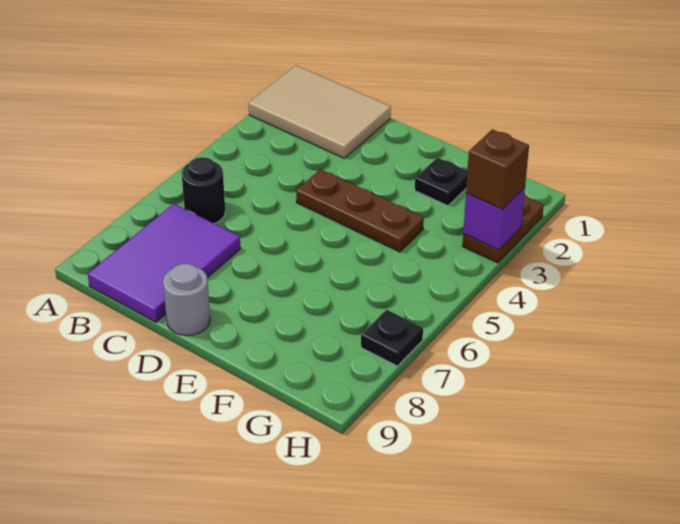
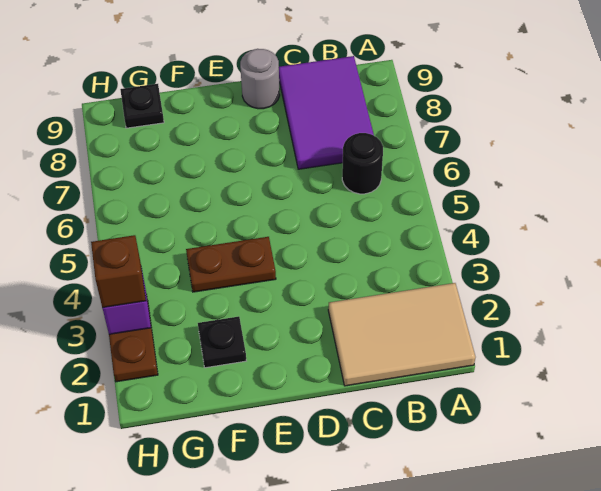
brown plate D4:F4 level 1 -> brown plate E4:F4 level 1
black plate H7 level 1 -> black plate G9 level 1

